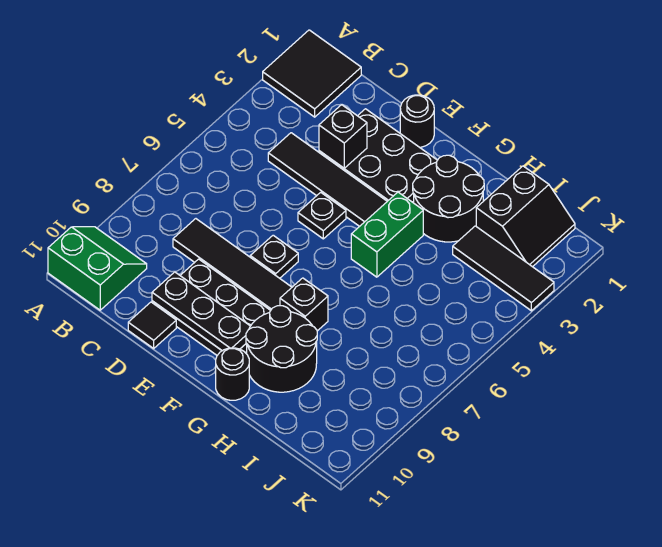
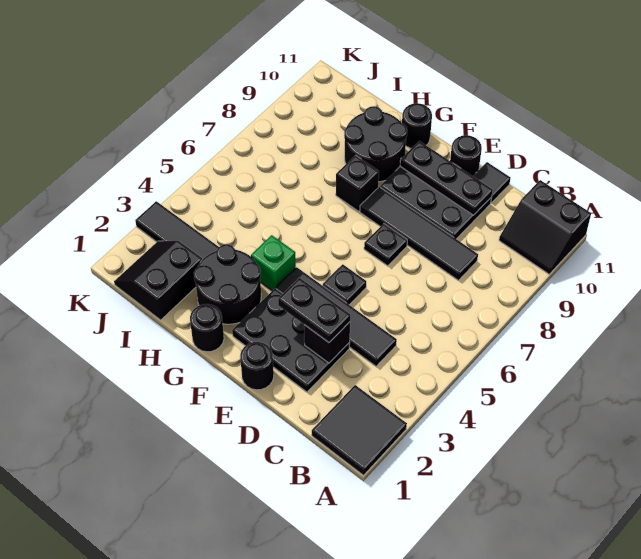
green slope A10:B11 level 1 top 11 -> black slope A10:B11 level 1 top 11
none -> black plate D3:E3 level 3
none -> black round brick E11 level 1
none -> black round brick G1 level 1
green brick G4:G5 level 1 -> green brick G4 level 1

